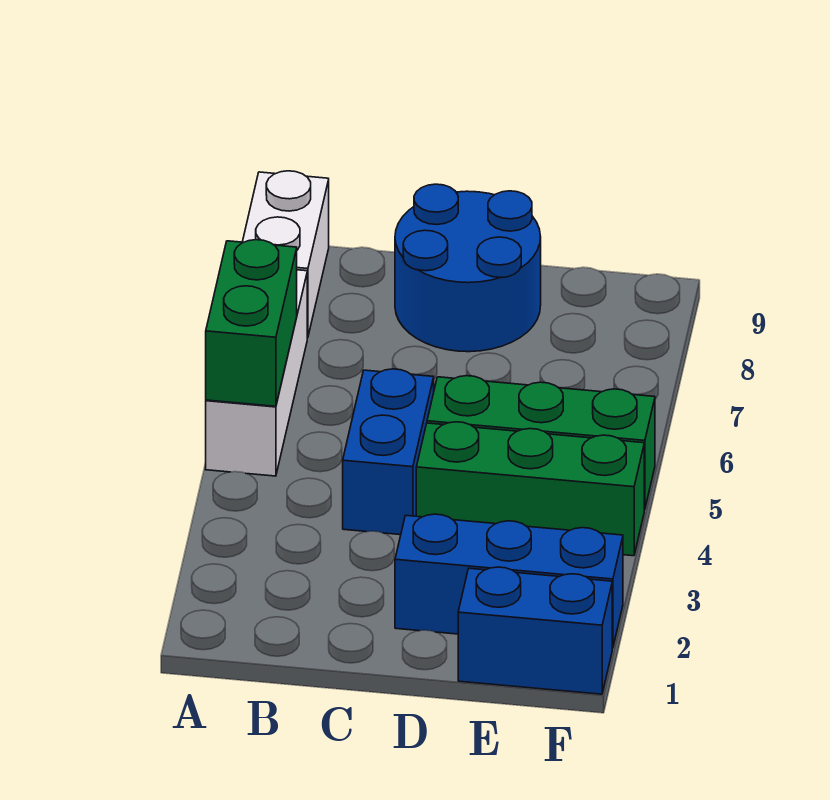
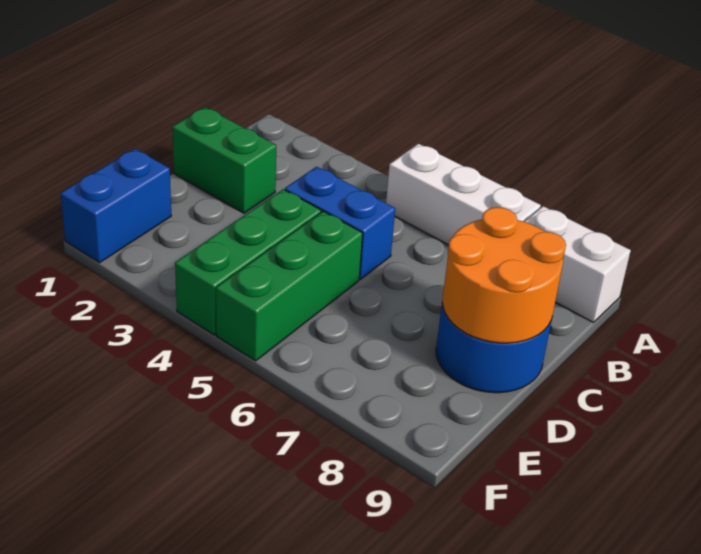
green brick A5:A6 level 2 -> green brick C1:C2 level 1
none -> orange round brick C8:D9 level 2
blue brick D2:F2 level 1 -> none

